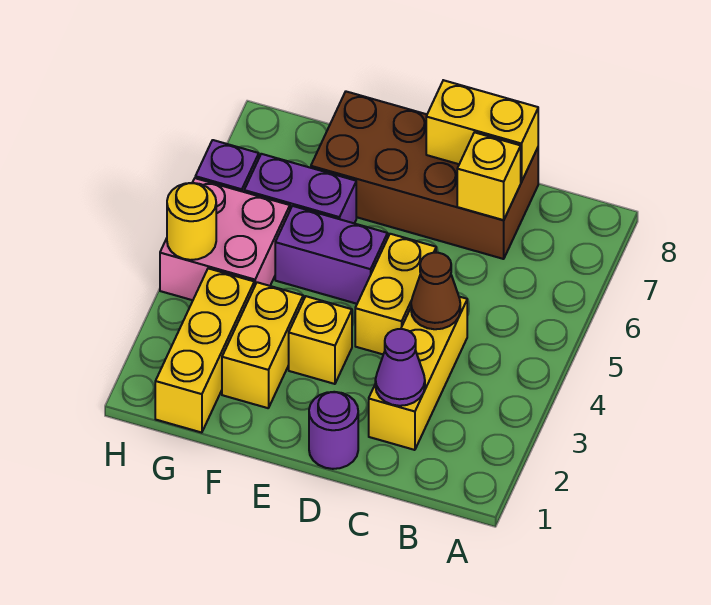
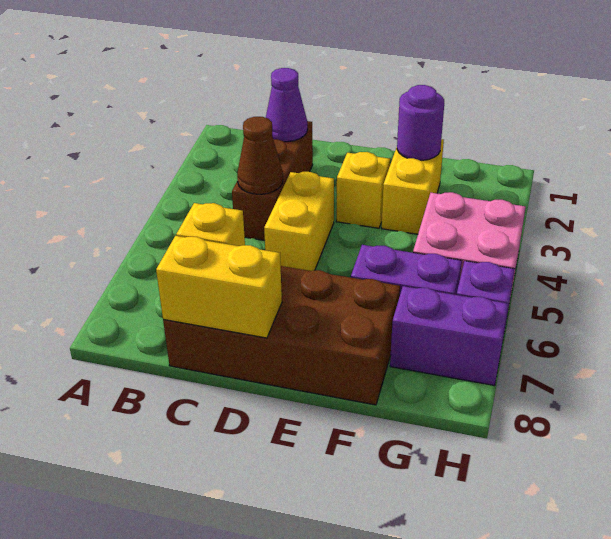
yellow brick C2:C4 level 1 -> brown brick C2:C4 level 1
purple round brick D1 level 1 -> purple round brick F2 level 2
purple brick E5:F5 level 1 -> purple brick G7:H7 level 1
yellow brick G1:G3 level 1 -> none
yellow round brick H4 level 2 -> none

